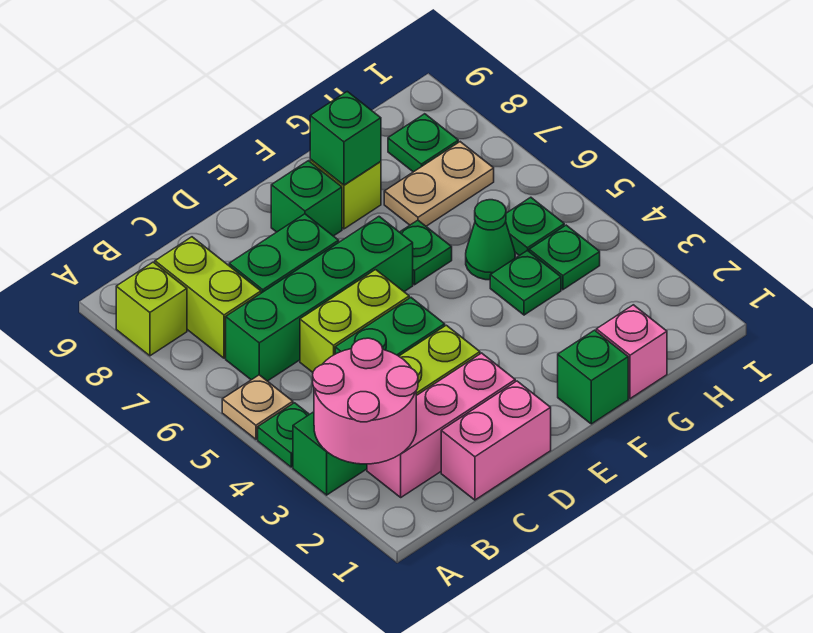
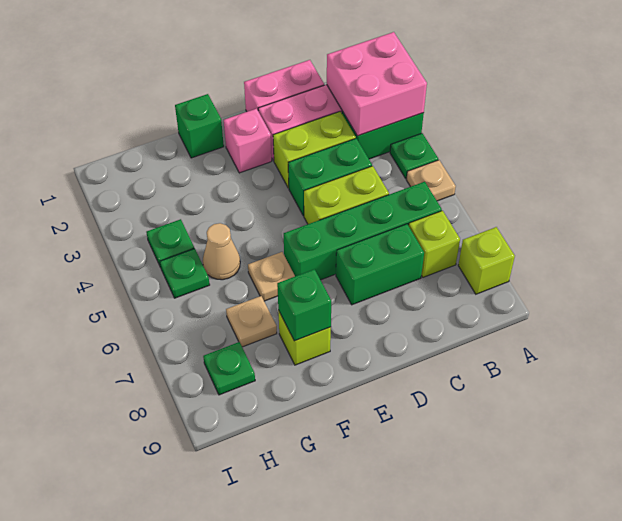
pink round brick A2:B3 level 2 -> pink brick A2:B3 level 2
lime brick B7:B8 level 1 -> lime brick B7 level 1
green brick E8 level 1 -> none
green plate F6 level 1 -> tan plate F6 level 1
pink brick G1 level 1 -> pink brick E2 level 1
green plate G4 level 1 -> none
green cone G5 level 1 -> tan cone G5 level 1
tan plate G7:H7 level 1 -> tan plate G7 level 1

